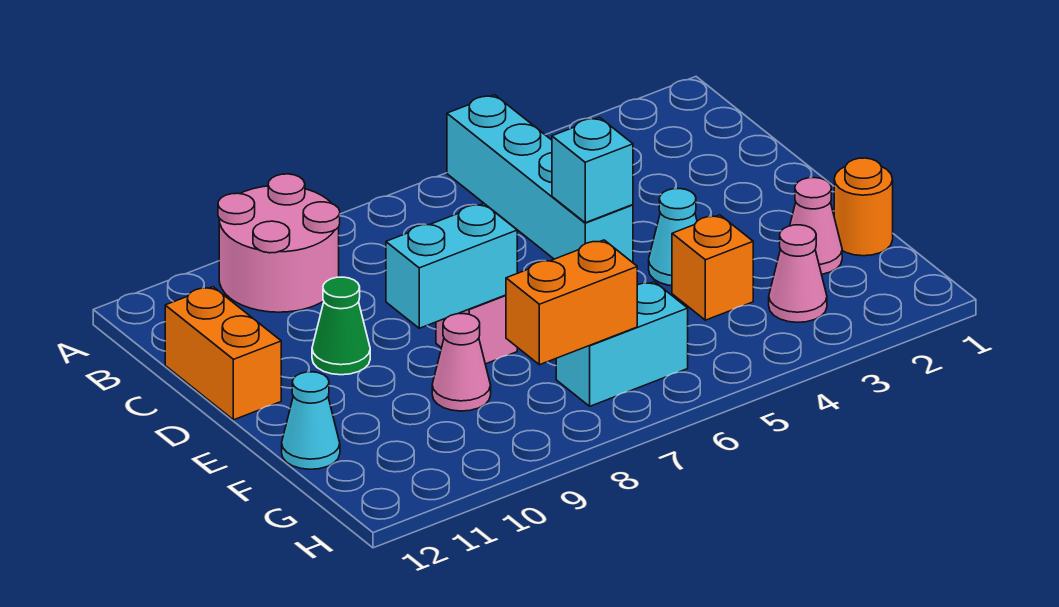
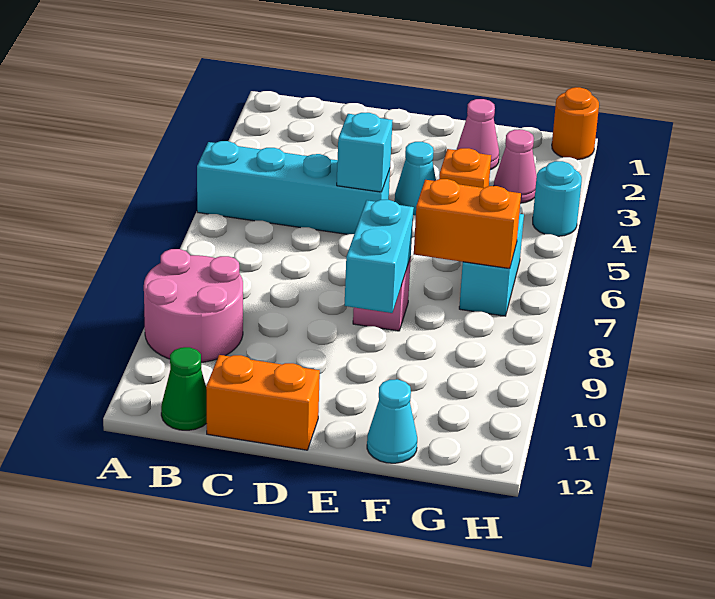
green cone D10 level 1 -> green cone B12 level 1
orange round brick F1 level 1 -> orange round brick H1 level 1
pink cone F9 level 1 -> none
orange brick G7:G8 level 2 -> orange brick F7:G7 level 2
none -> cyan round brick H4 level 1

